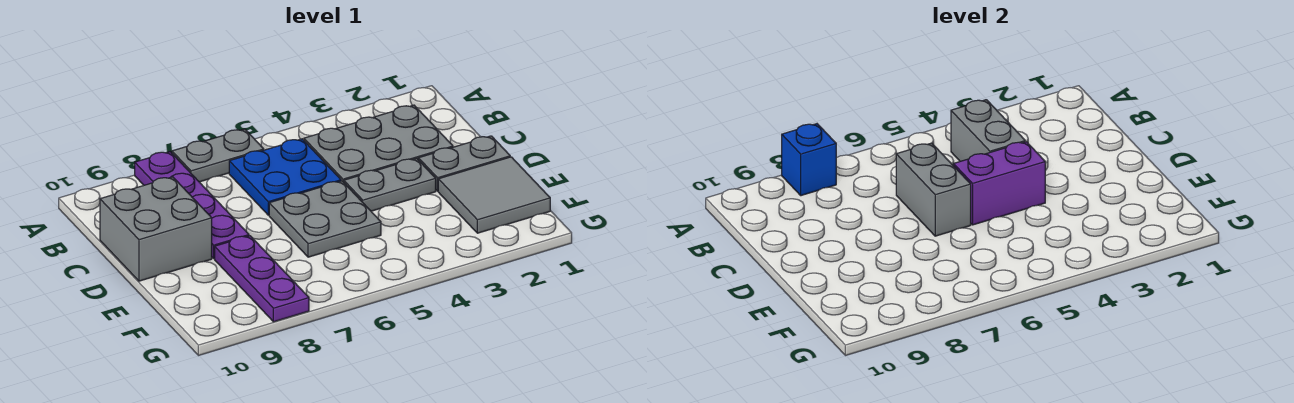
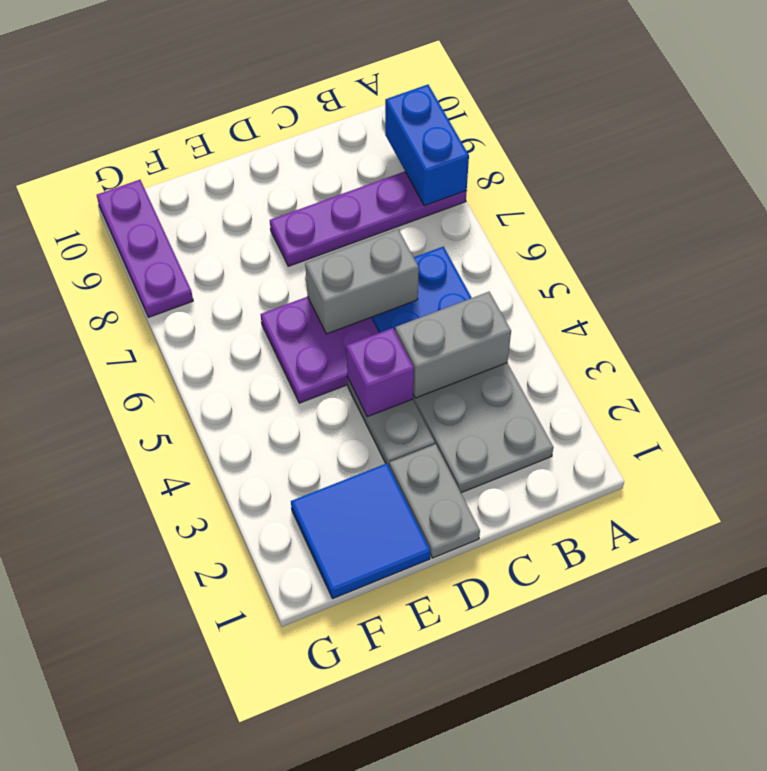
grey plate A6:A7 level 1 -> none
blue brick A8 level 2 -> blue brick A8:A9 level 2
grey brick C9:D10 level 1 -> none
purple brick D4:D5 level 2 -> purple brick D4 level 2
grey plate D5:E6 level 1 -> purple plate D5:E6 level 1
grey tile E1:F2 level 1 -> blue tile E1:F2 level 1
purple plate E8:G8 level 1 -> purple plate G8:G10 level 1

